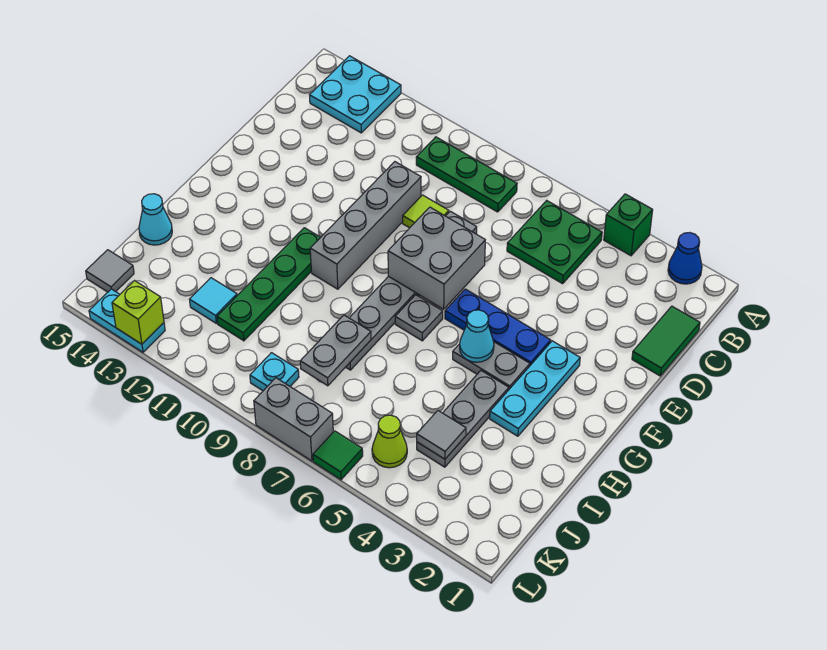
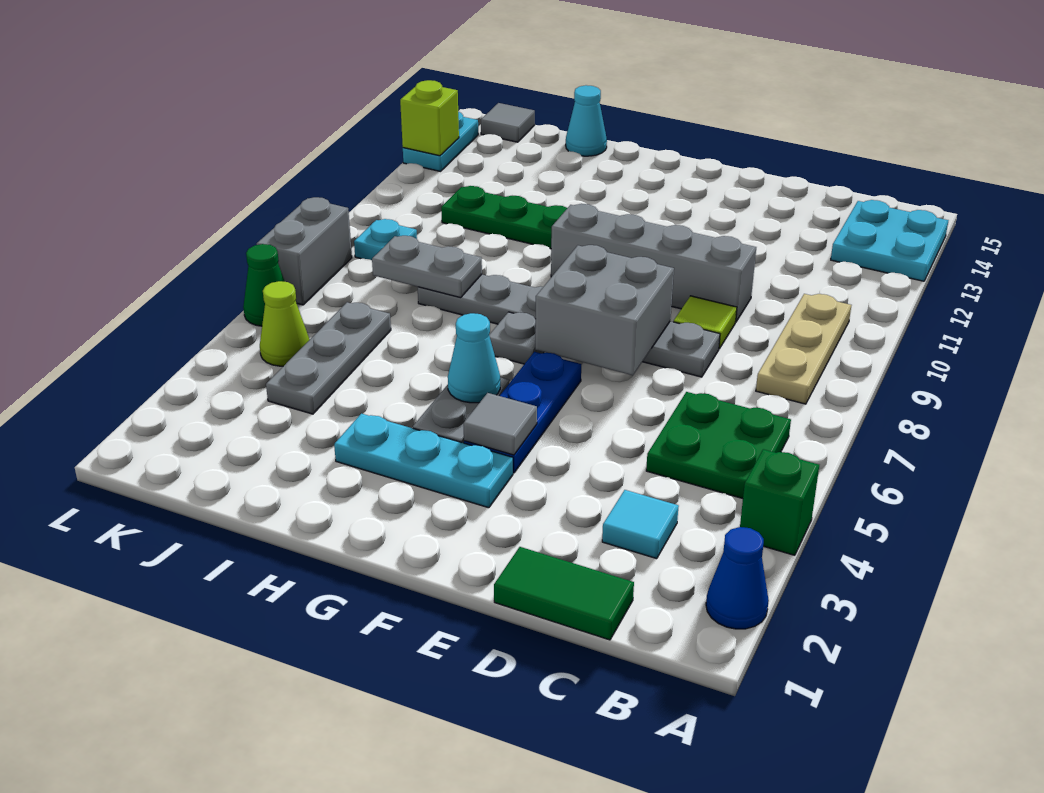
green plate B8:B10 level 1 -> tan plate B8:B10 level 1
grey plate H4:J4 level 1 -> grey plate J4:J6 level 1
grey tile J4 level 2 -> grey tile F4 level 2
cyan tile J12 level 1 -> cyan tile C3 level 1
green tile L6 level 1 -> green cone L6 level 1

